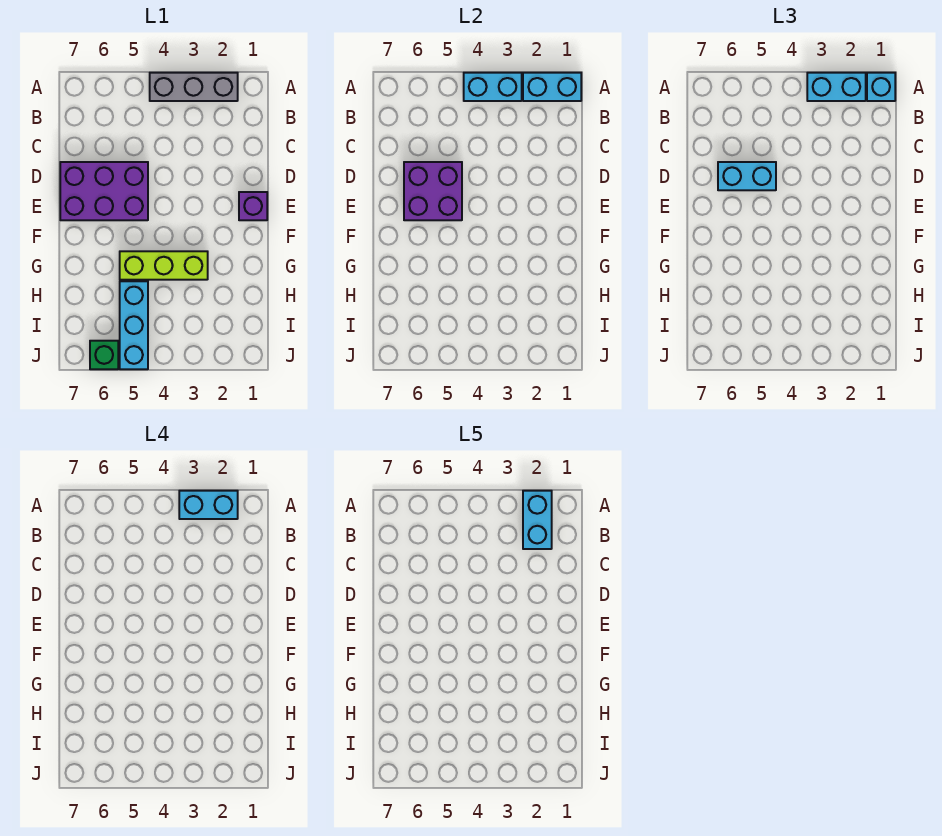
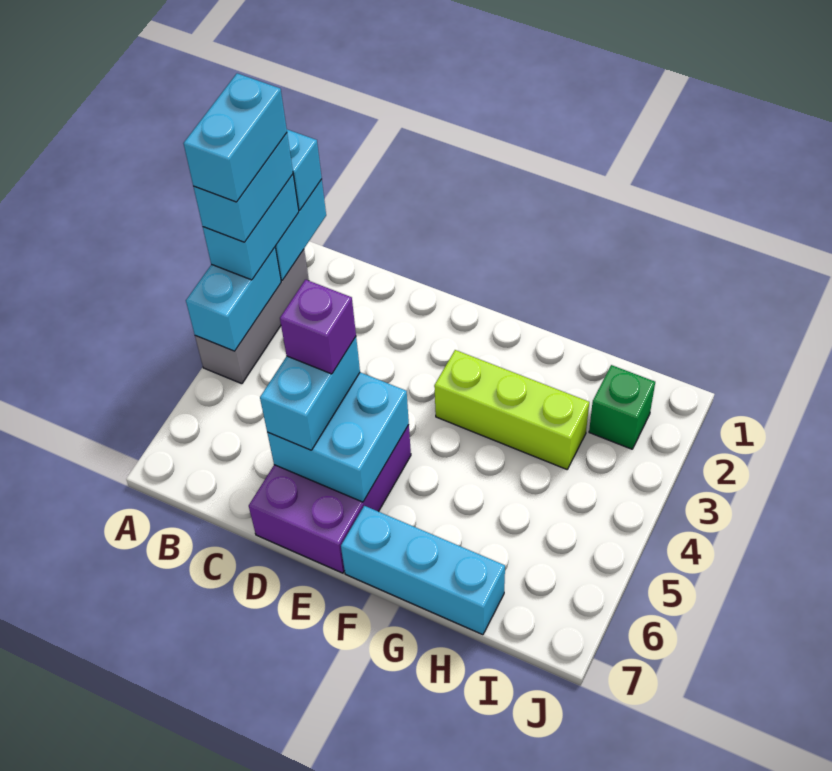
cyan brick A2:B2 level 5 -> cyan brick A2:A3 level 5
purple brick D5:E6 level 2 -> cyan brick D5:E6 level 2
purple brick E1 level 1 -> purple brick D5 level 4
lime brick G3:G5 level 1 -> lime brick F3:H3 level 1
cyan brick H5:J5 level 1 -> cyan brick F7:H7 level 1
green brick J6 level 1 -> green brick I2 level 1

